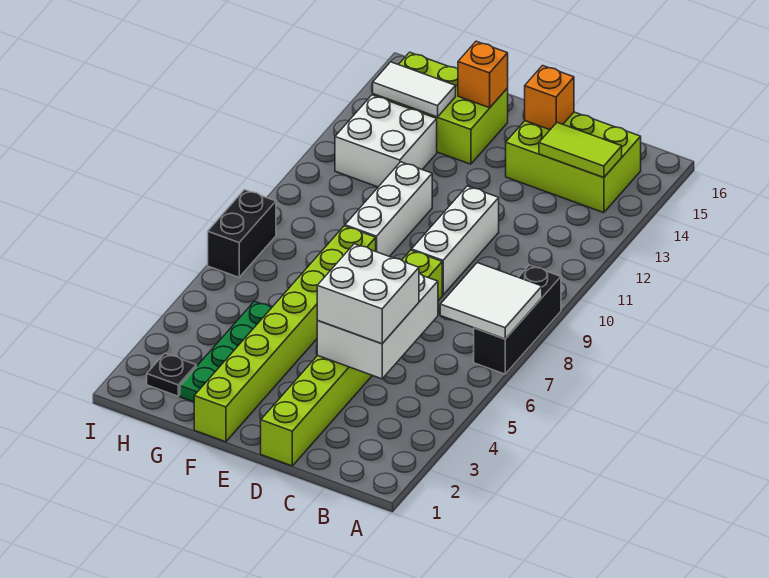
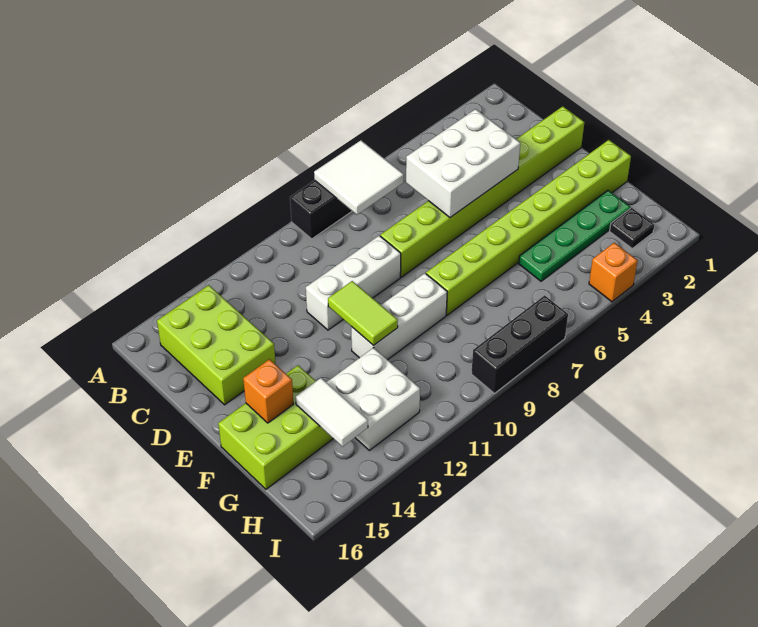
lime tile B14:C14 level 2 -> lime tile E11:F11 level 2
white brick C4:D5 level 3 -> none
orange brick D15 level 2 -> orange brick I4 level 1
lime brick F14:H15 level 1 -> lime brick F14:G16 level 1
black brick I7:I8 level 1 -> black brick I7:I9 level 1

